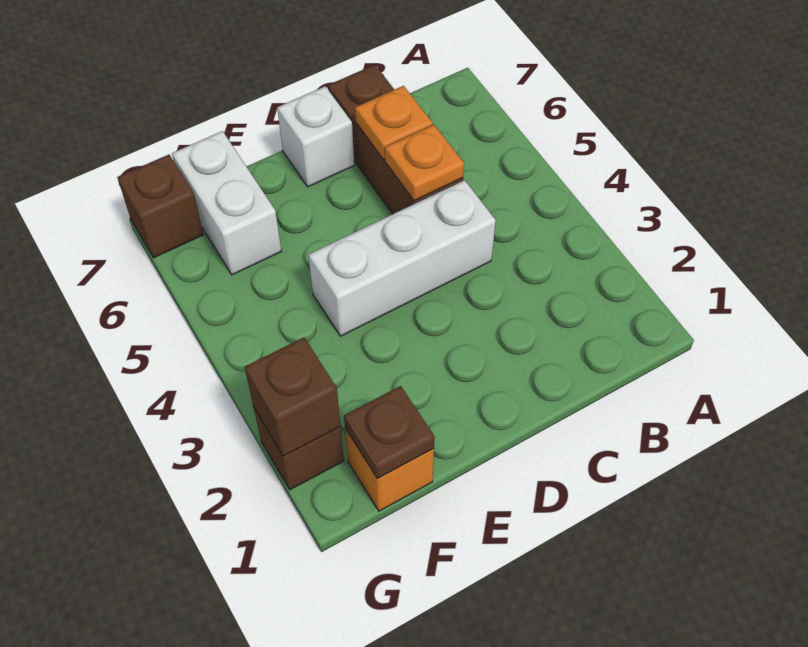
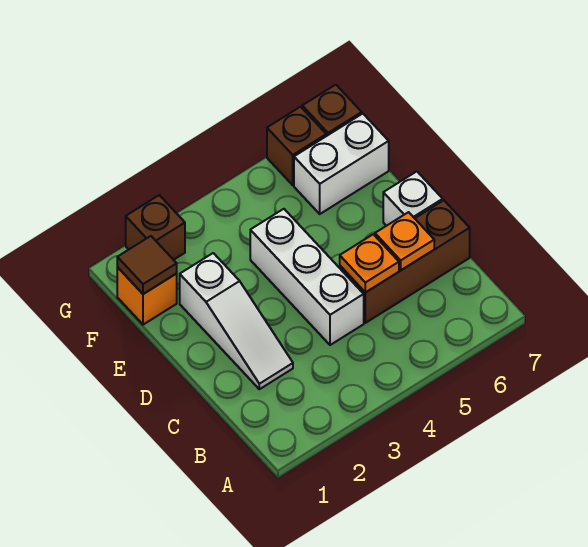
none -> white slope C2:E2 level 1 top E
brown plate F1 level 2 -> brown tile F1 level 2
brown brick G2 level 2 -> brown brick G6 level 1

